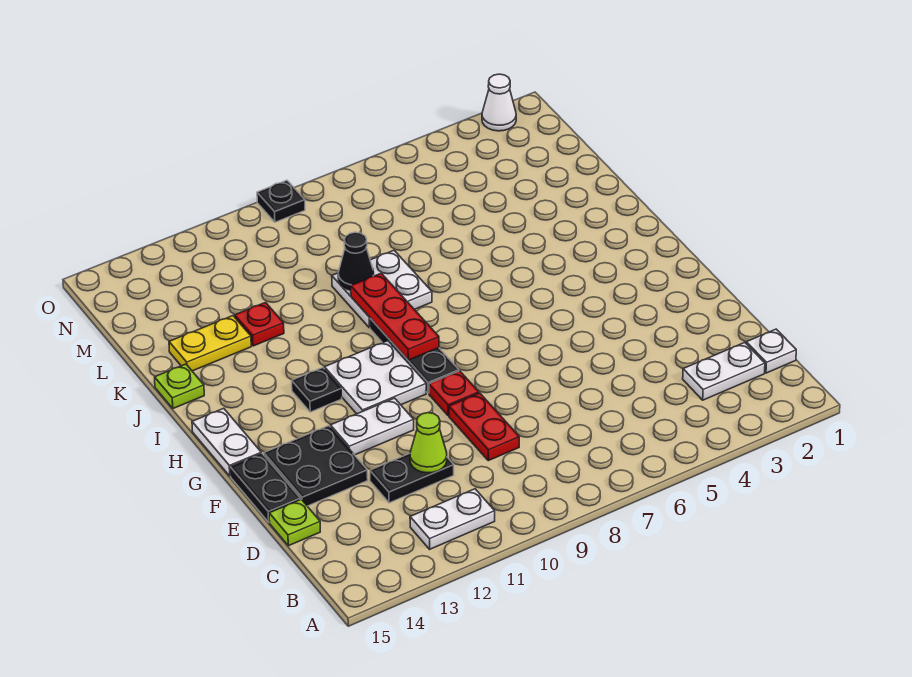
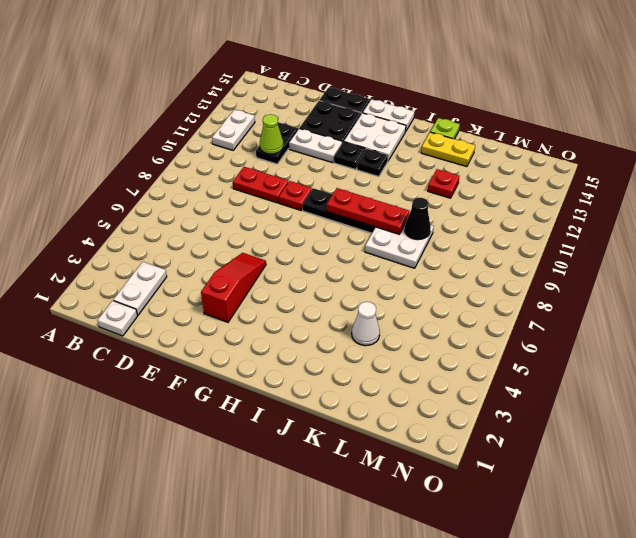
lime plate D15 level 1 -> none
none -> red slope F3:F5 level 1 top 3
white plate F11:F12 level 1 -> white plate E12:F12 level 1
white plate G10:H11 level 1 -> white plate G13:H14 level 1
yellow plate K13:K14 level 1 -> yellow plate J14:K14 level 1
white cone O2 level 1 -> white cone K4 level 1
black plate O9 level 1 -> black plate G12 level 1

